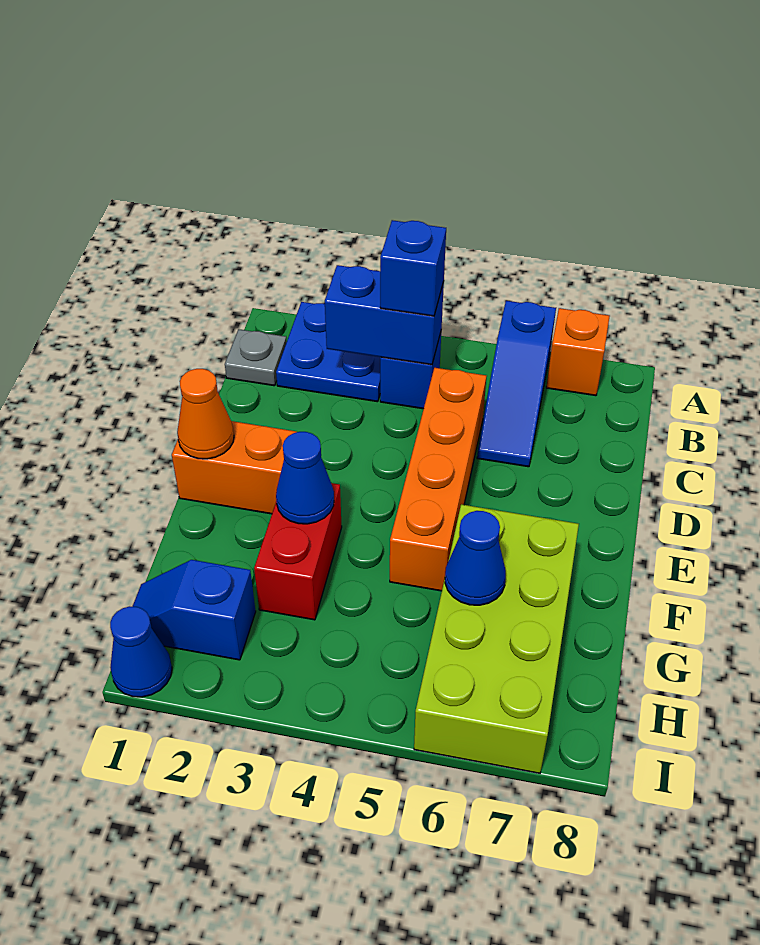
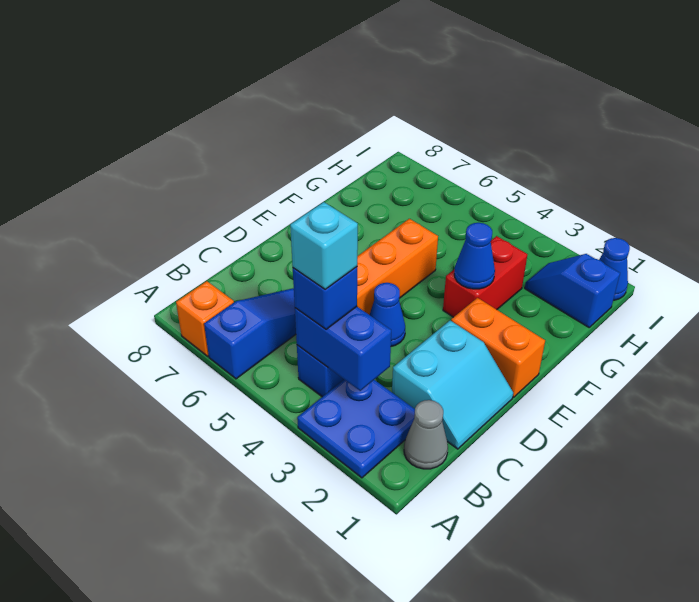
grey plate B1 level 1 -> grey cone B1 level 1
none -> cyan brick B4 level 4
none -> cyan slope C1:D2 level 1 top 2
orange cone E1 level 2 -> none
lime brick F6:I7 level 1 -> none
blue cone G6 level 2 -> blue cone D4 level 1
blue slope H1:H2 level 1 top 2 -> blue slope H1:H2 level 1 top 1

